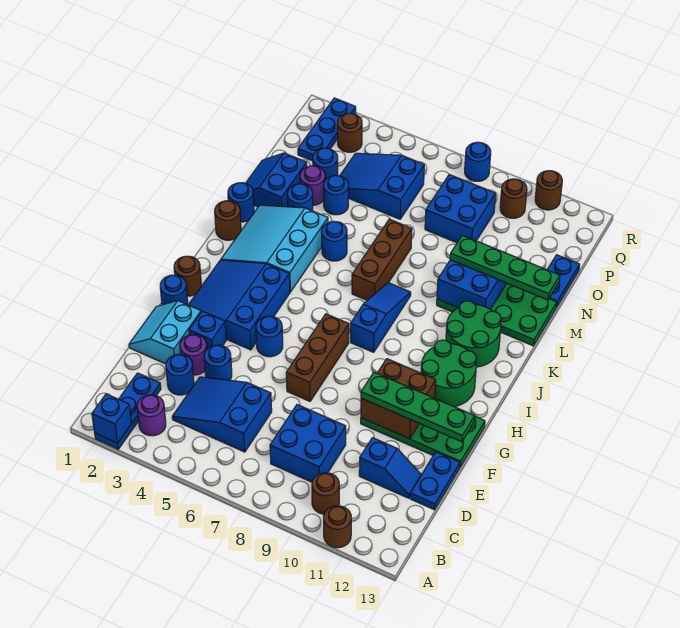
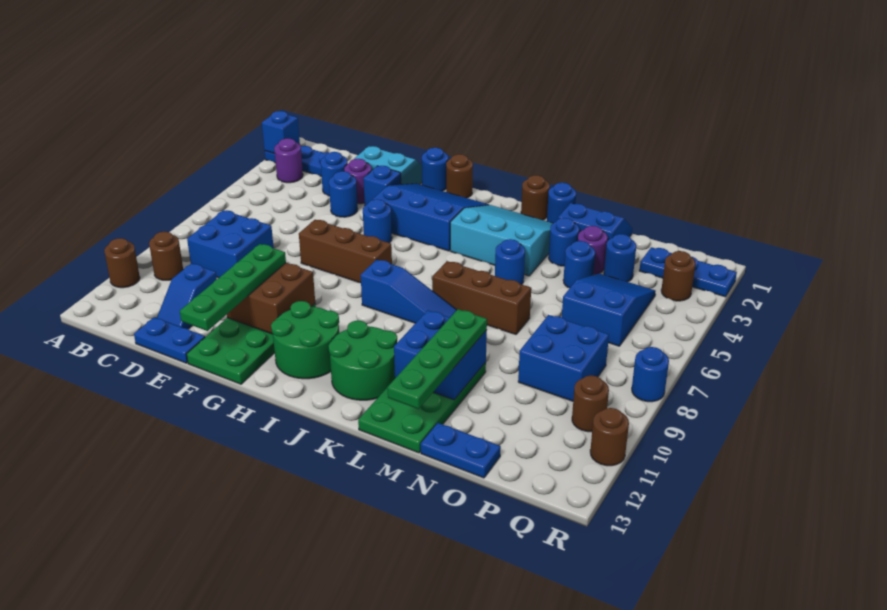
blue slope C4:D6 level 1 top 6 -> none

